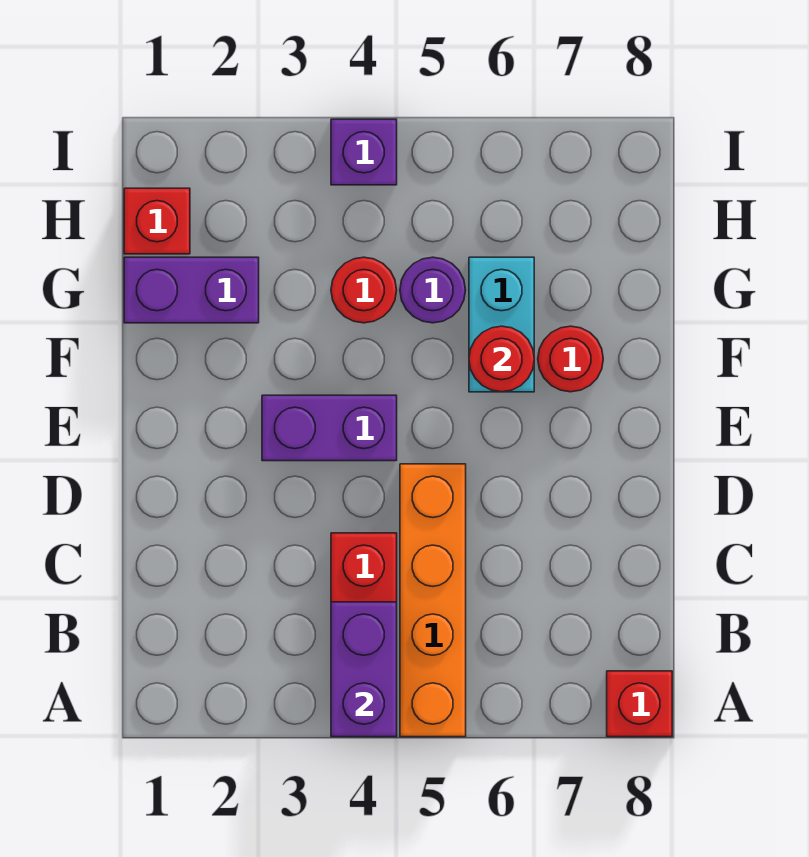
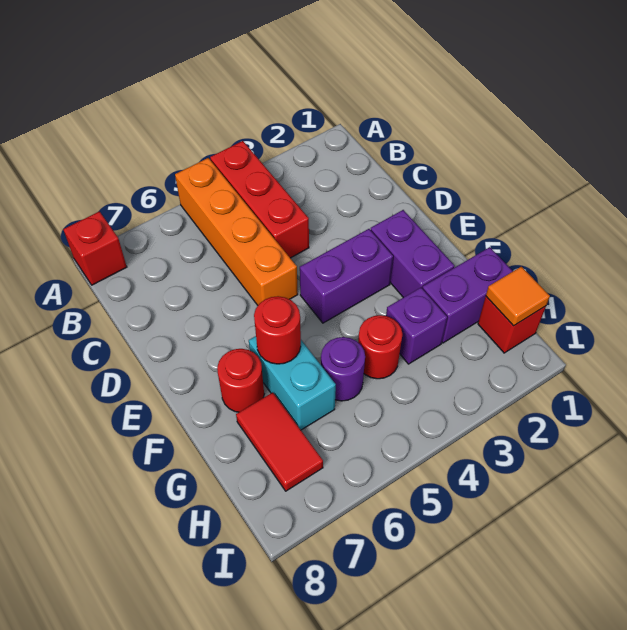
purple brick A4:B4 level 2 -> purple brick E2:F2 level 1
none -> red tile G7:H7 level 1
none -> orange tile H1 level 2
purple brick I4 level 1 -> purple brick G3 level 1

